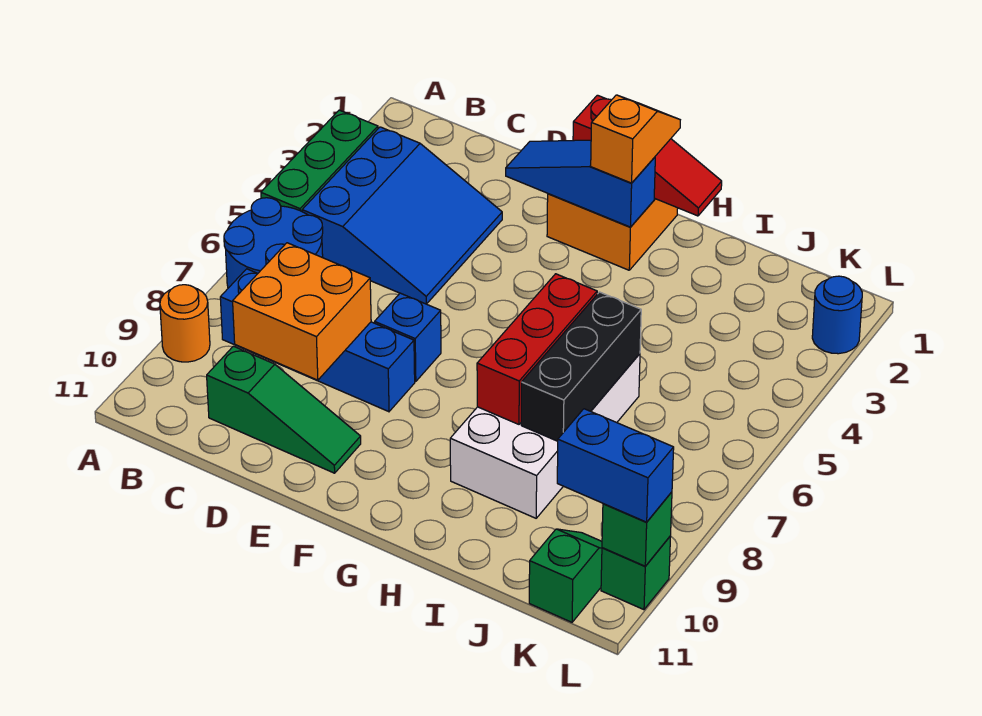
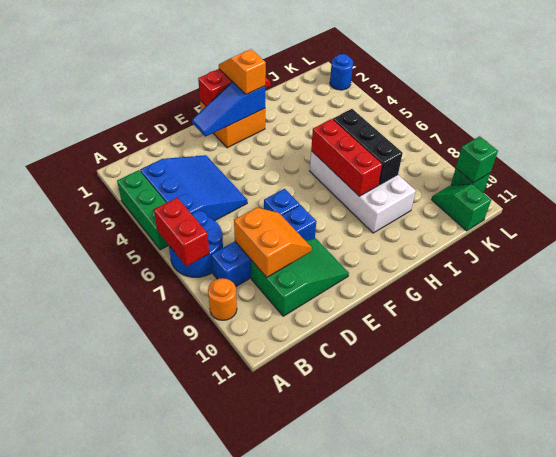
none -> red brick A6:A7 level 2
orange brick C8:D9 level 2 -> orange slope C8:D9 level 2 top C
green slope C10:E10 level 1 top C -> green slope C9:E10 level 1 top C
blue brick K10:L10 level 3 -> none

